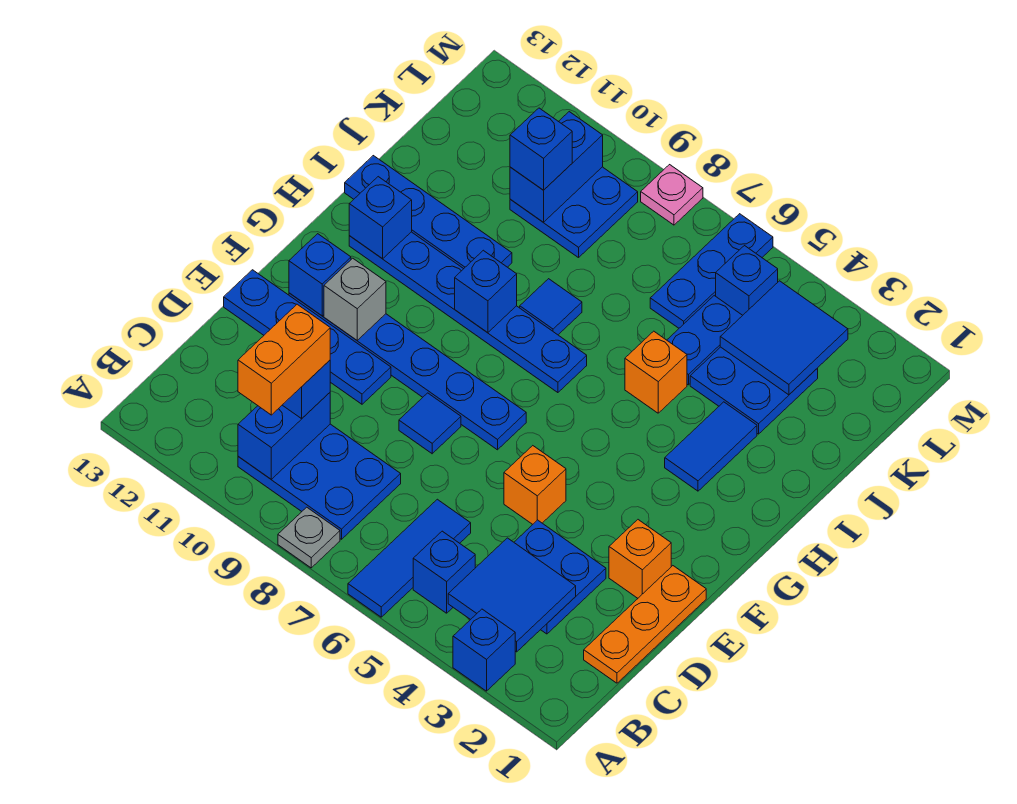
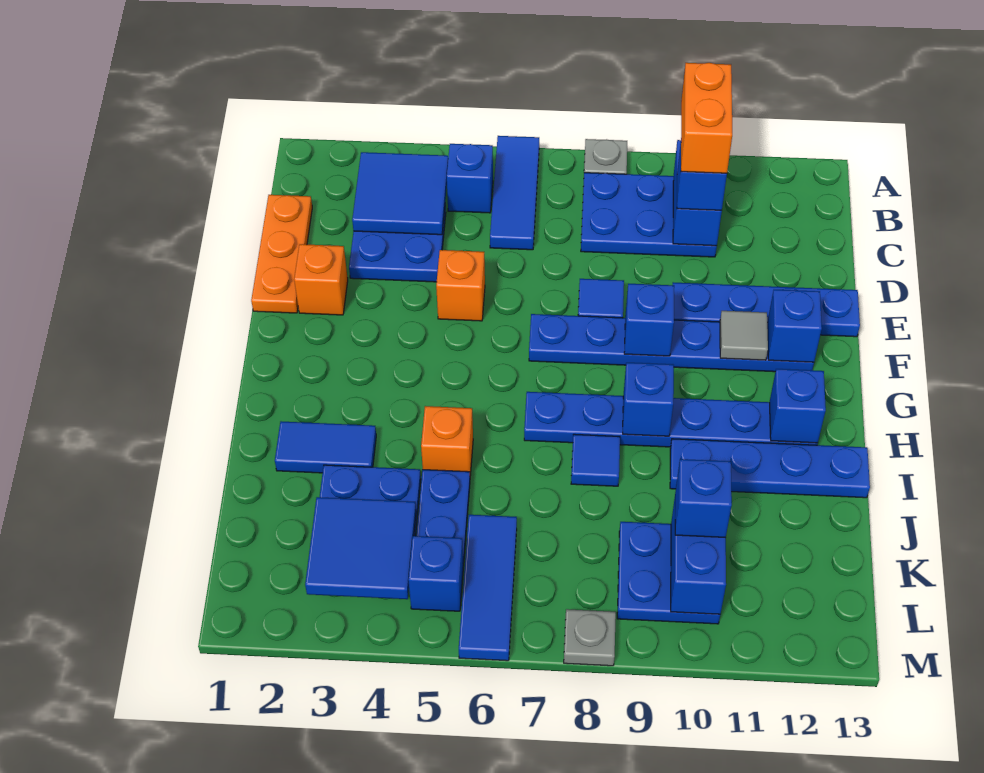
blue brick A3 level 1 -> blue brick F9 level 2
grey brick F11 level 2 -> grey tile F11 level 2
blue tile H3:I3 level 1 -> blue tile I2:I3 level 1
blue plate K6:M6 level 1 -> blue tile K6:M6 level 1
pink plate M8 level 1 -> grey plate M8 level 1

